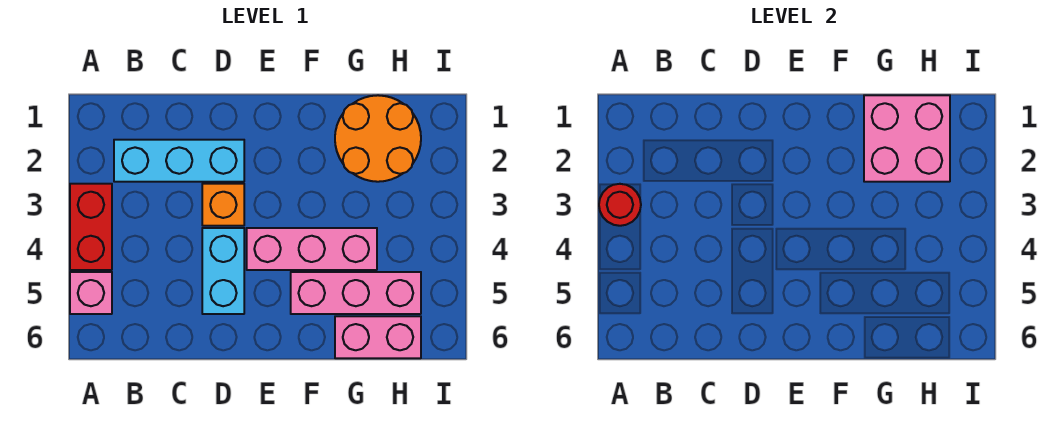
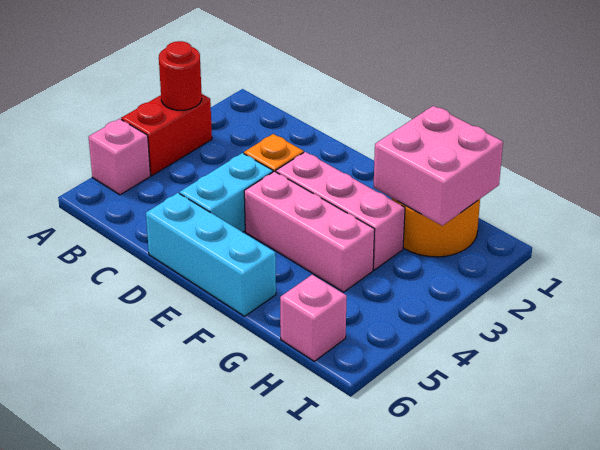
cyan brick B2:D2 level 1 -> cyan brick D6:F6 level 1
pink brick F5:H5 level 1 -> pink brick E3:G3 level 1
pink brick G6:H6 level 1 -> pink brick H6 level 1

